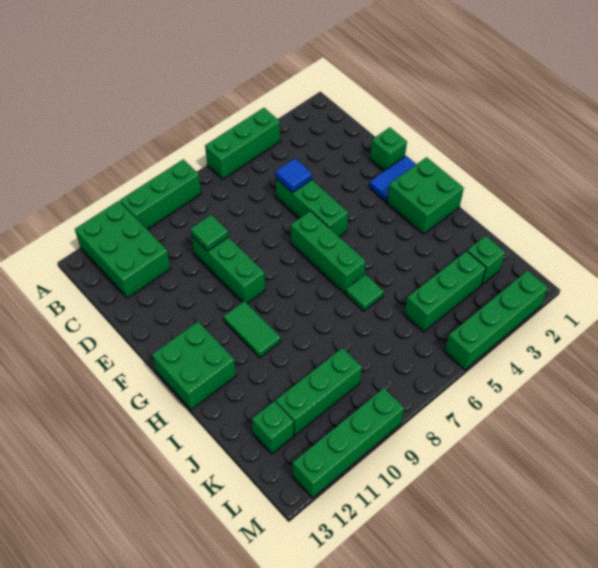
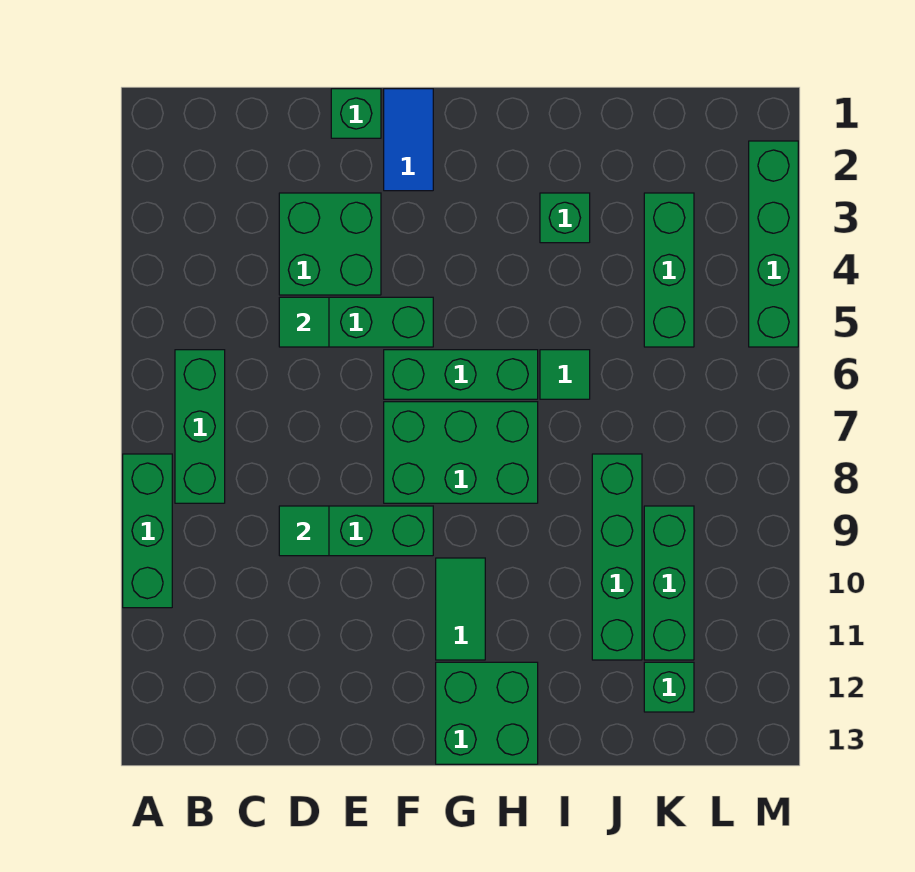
green brick A4:A6 level 1 -> green brick B6:B8 level 1
green brick A11:C12 level 1 -> green brick F7:H8 level 1
blue tile D5 level 2 -> green tile D5 level 2
green brick G1:H2 level 1 -> green brick D3:E4 level 1
green tile G10:H10 level 1 -> green tile G10:G11 level 1
green brick K2 level 1 -> green brick I3 level 1
green brick M9:M12 level 1 -> green brick J8:J11 level 1

